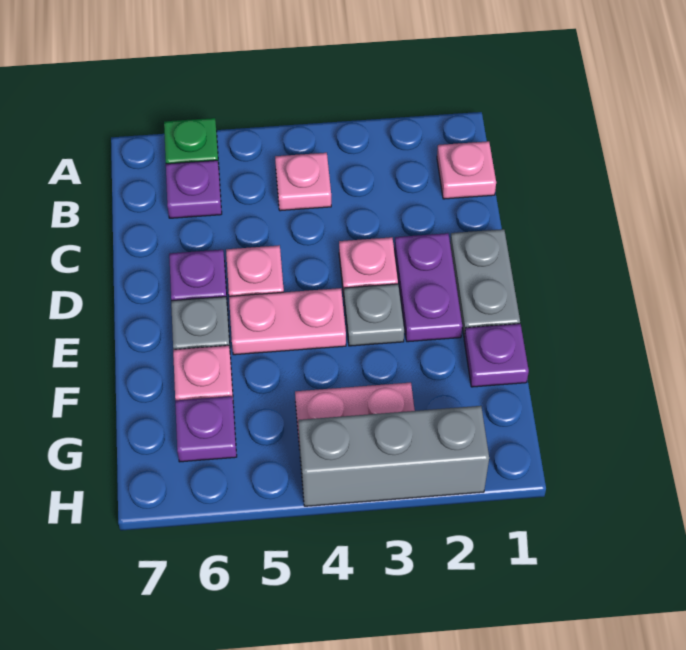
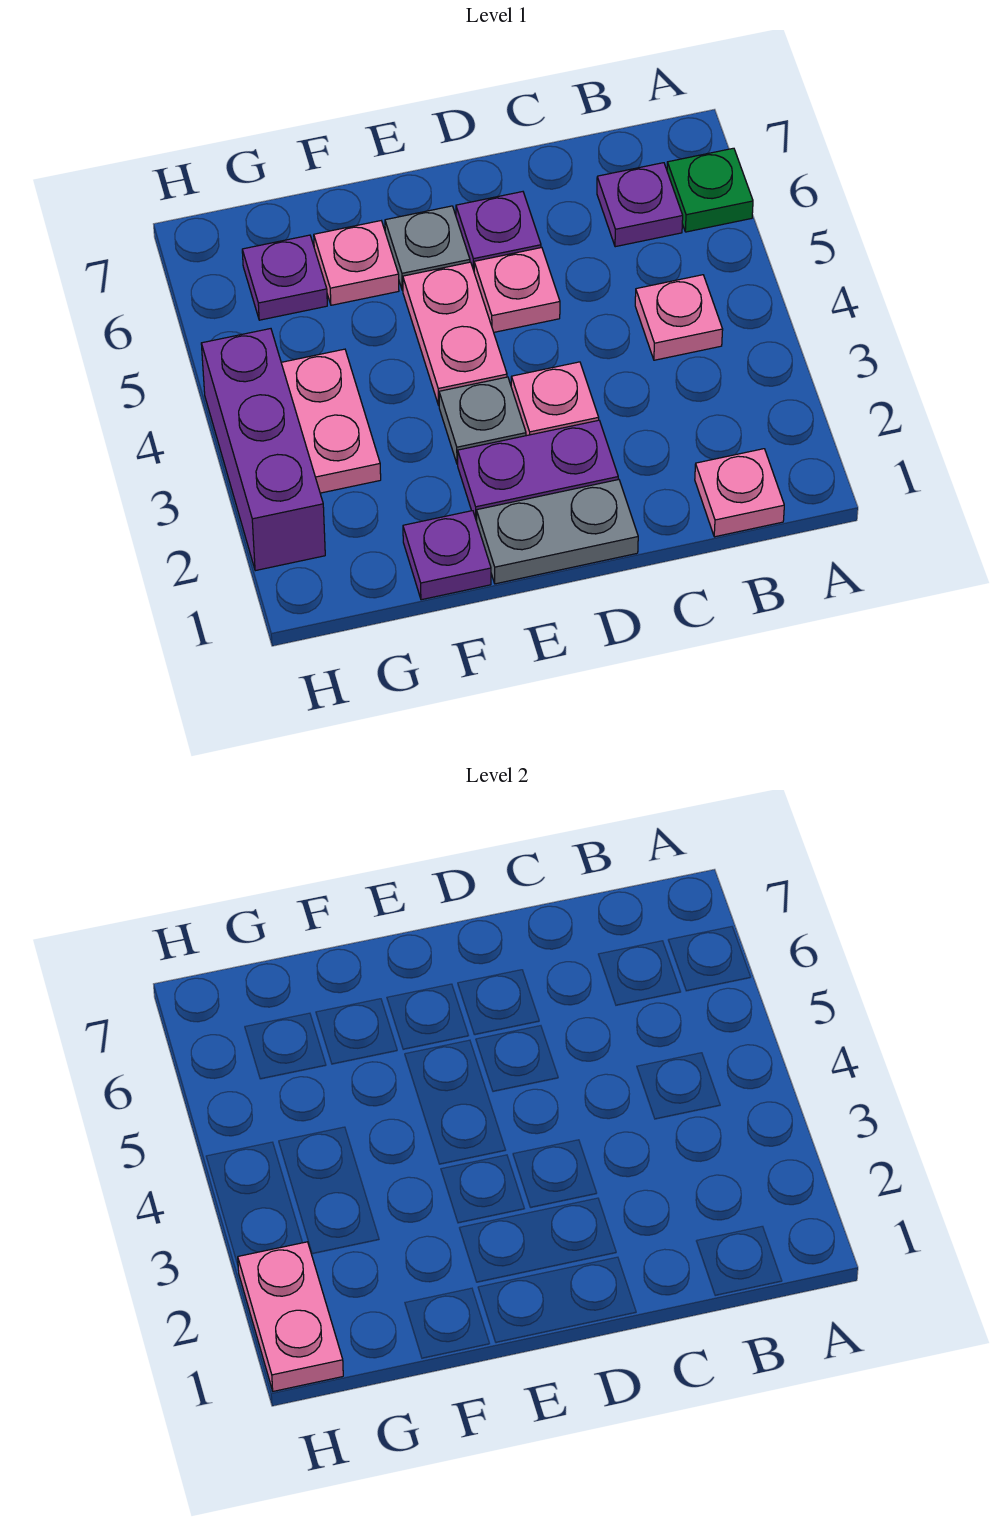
none -> pink plate H1:H2 level 2
grey brick H2:H4 level 1 -> purple brick H2:H4 level 1

